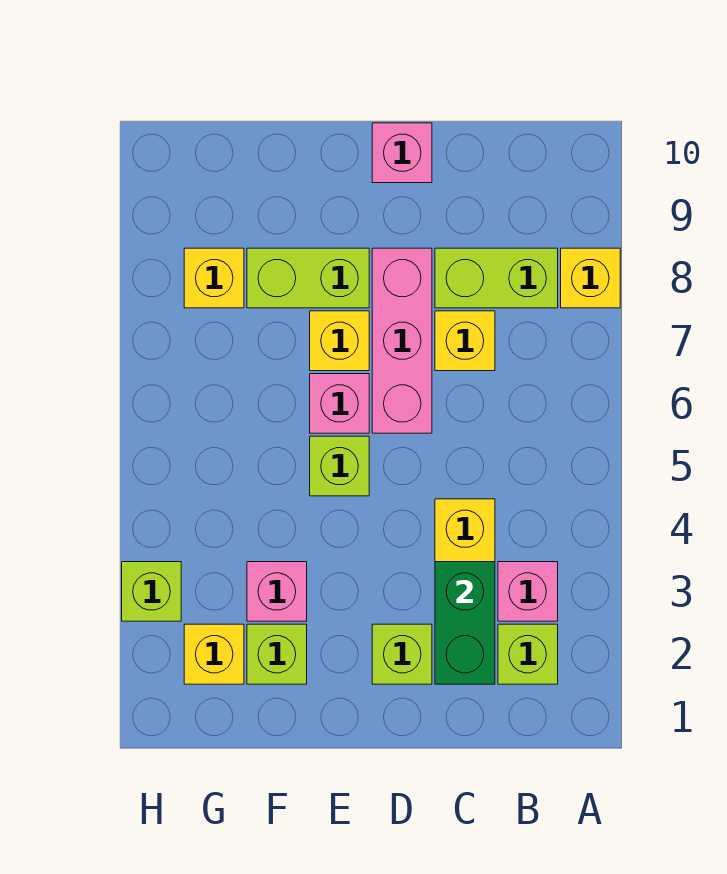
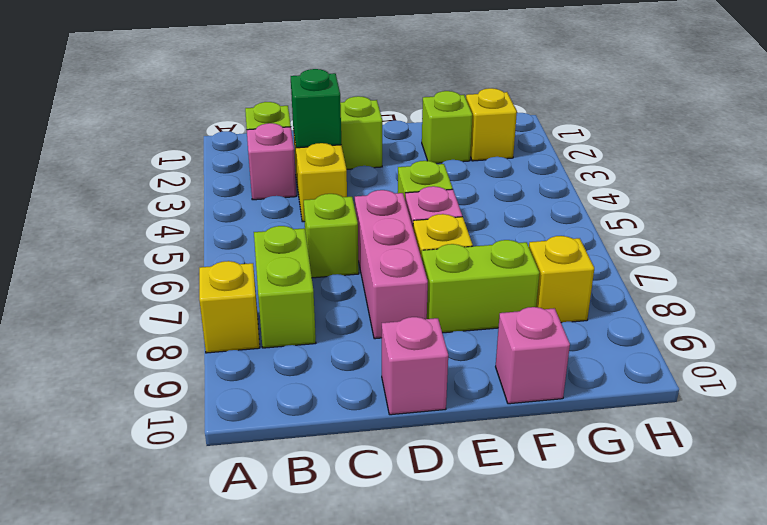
lime brick B8:C8 level 1 -> lime brick B7:B8 level 1
green brick C2:C3 level 2 -> green brick C3 level 2
yellow brick C7 level 1 -> none
pink brick F3 level 1 -> pink brick F10 level 1
lime brick H3 level 1 -> lime brick C6 level 1

